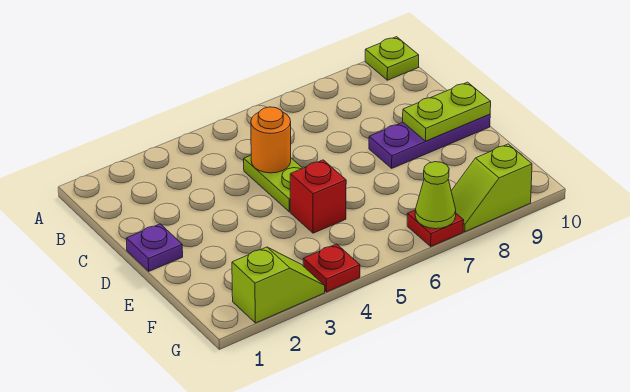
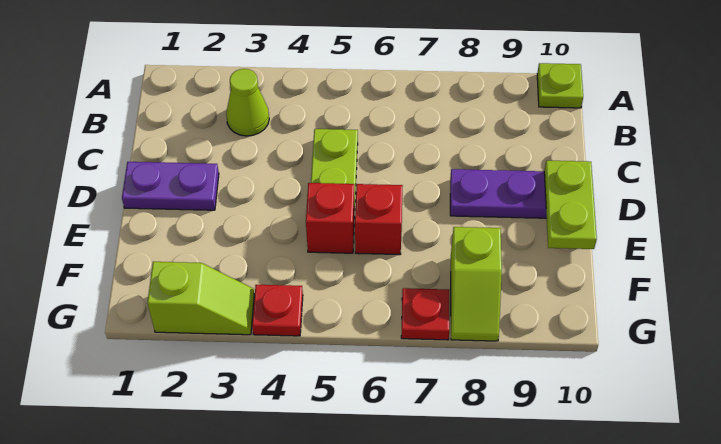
orange round brick C5 level 2 -> none
purple plate D1 level 1 -> purple plate D1:D2 level 1
lime plate D9:D10 level 2 -> lime plate D10:E10 level 2
none -> red brick E6 level 1
lime cone G7 level 2 -> lime cone B3 level 1
lime slope G8:G9 level 1 top 9 -> lime slope F8:G8 level 1 top F

